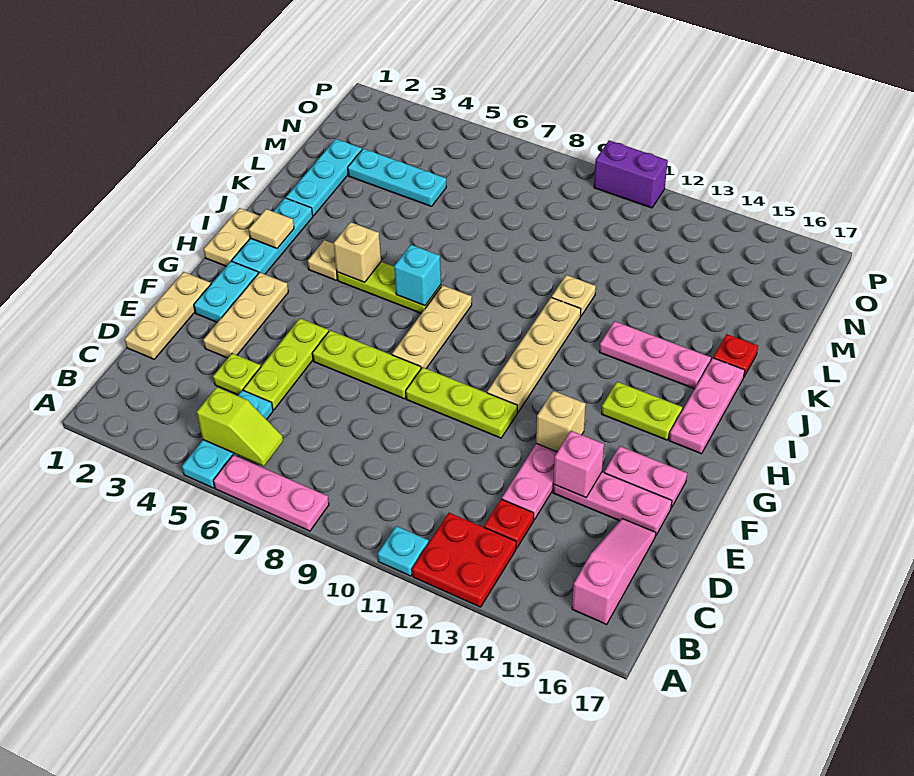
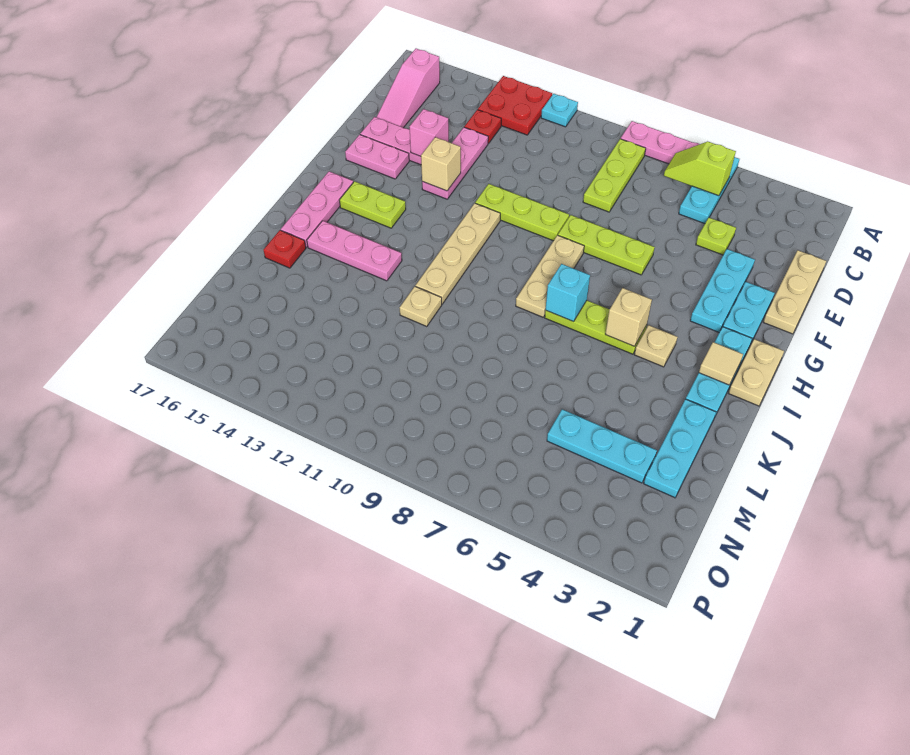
lime plate D5:F5 level 1 -> lime plate B8:D8 level 1
tan plate E3:G3 level 1 -> cyan plate E3:G3 level 1
purple brick P10:P11 level 1 -> none

